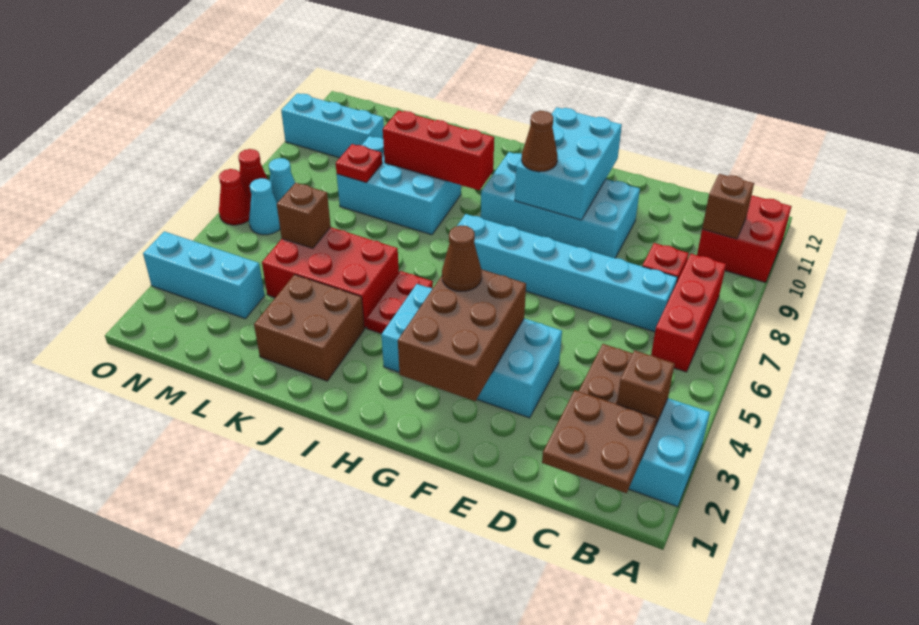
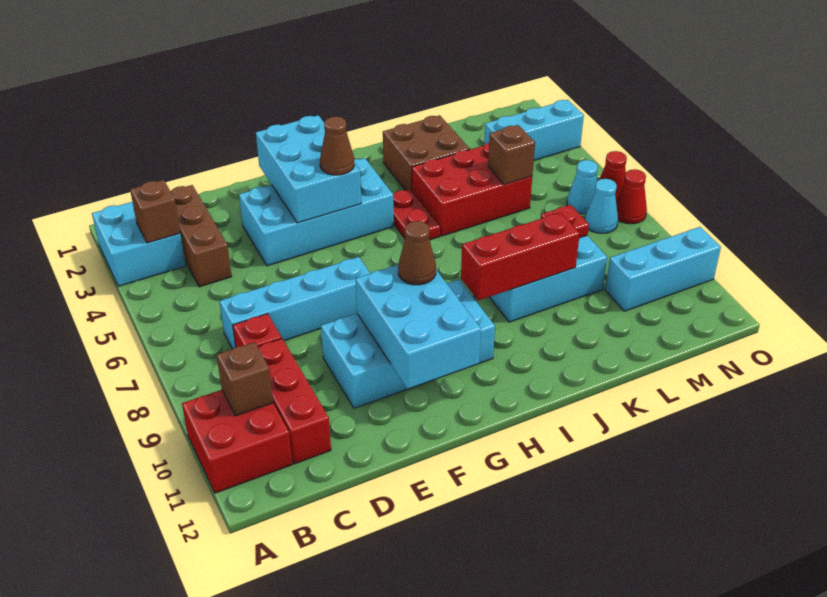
brown plate B1:C2 level 2 -> none
red brick B6:B8 level 1 -> red brick C9:C11 level 1
cyan brick C7:H7 level 1 -> cyan brick C7:F7 level 1
brown brick F2:G4 level 2 -> cyan brick F2:G4 level 2

